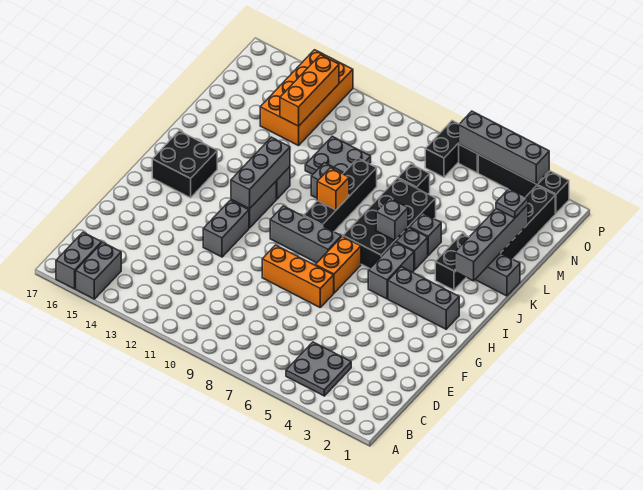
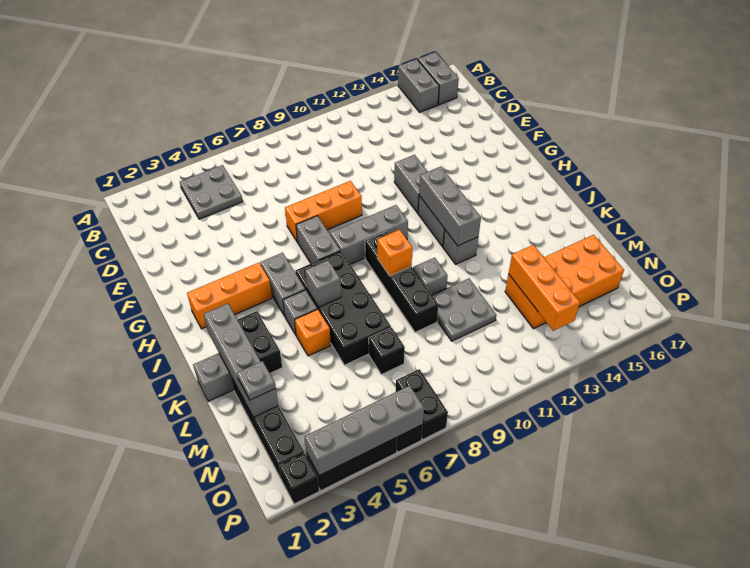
orange brick G7:H7 level 1 -> grey brick G7:H7 level 1
grey brick H2:H4 level 1 -> orange brick H2:H4 level 1
black brick H15:I16 level 1 -> none
grey brick K5 level 1 -> orange brick K5 level 1
orange brick M13:P14 level 1 -> orange brick M13:N16 level 1

